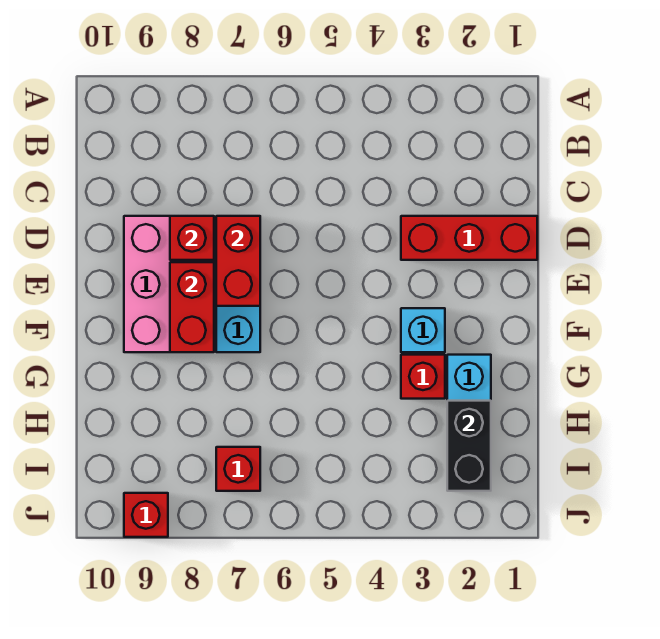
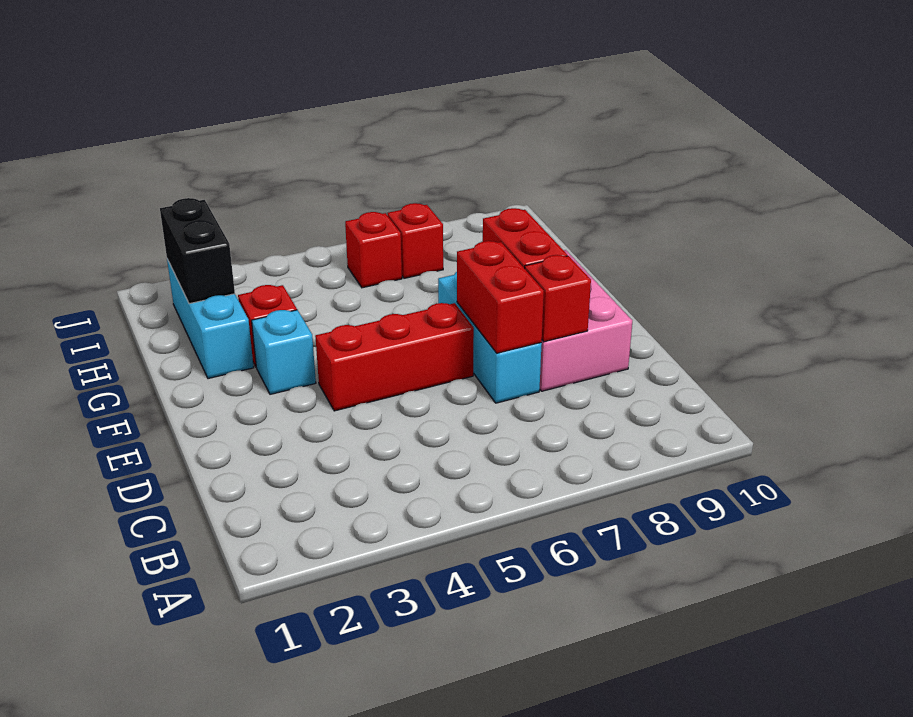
red brick D1:D3 level 1 -> red brick E4:E6 level 1
red brick J9 level 1 -> red brick I6 level 1

